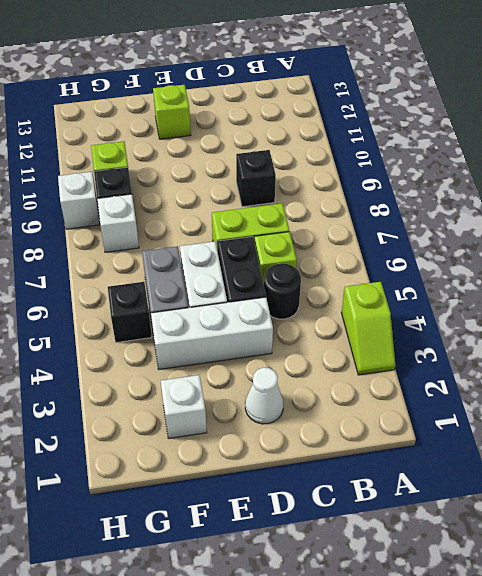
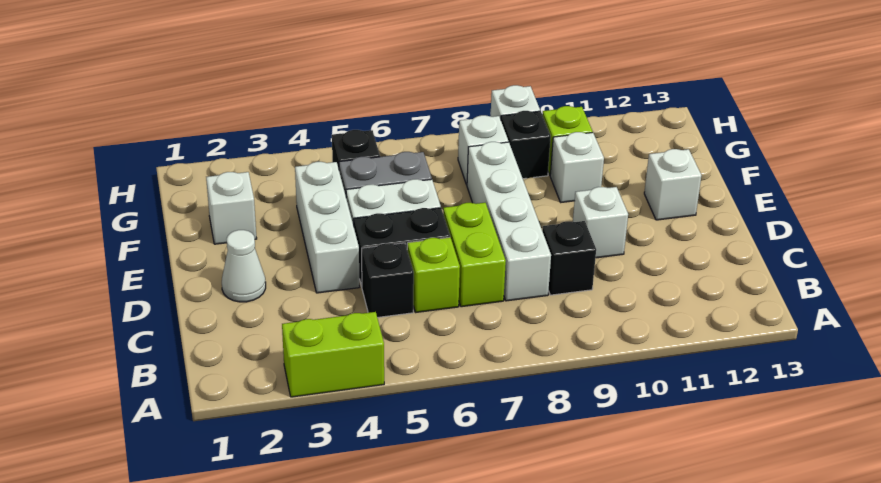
lime slope A3:A4 level 1 top 4 -> lime brick A3:A4 level 1
black round brick C5 level 1 -> black brick C5 level 1
none -> white brick C8:F8 level 1
none -> white brick D10 level 1
lime brick E12 level 1 -> white brick E12 level 1
none -> white brick F10 level 1

